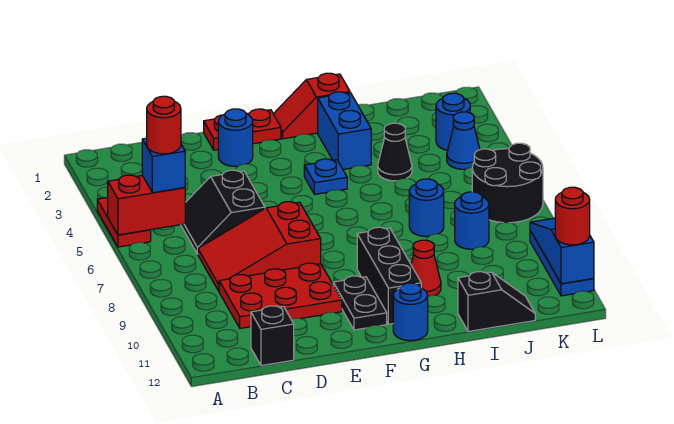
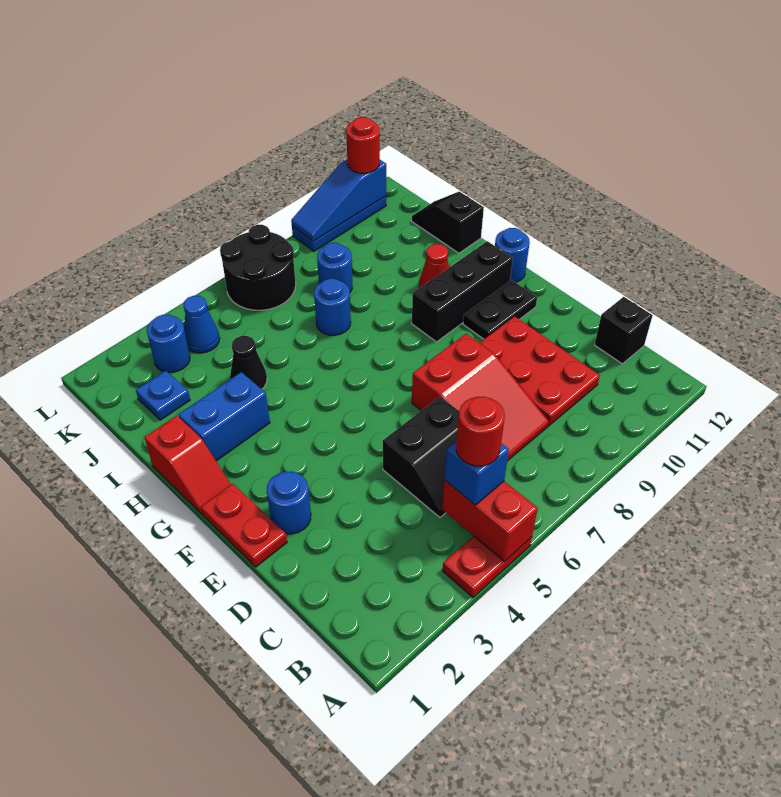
blue plate G4 level 1 -> blue plate J2 level 1

